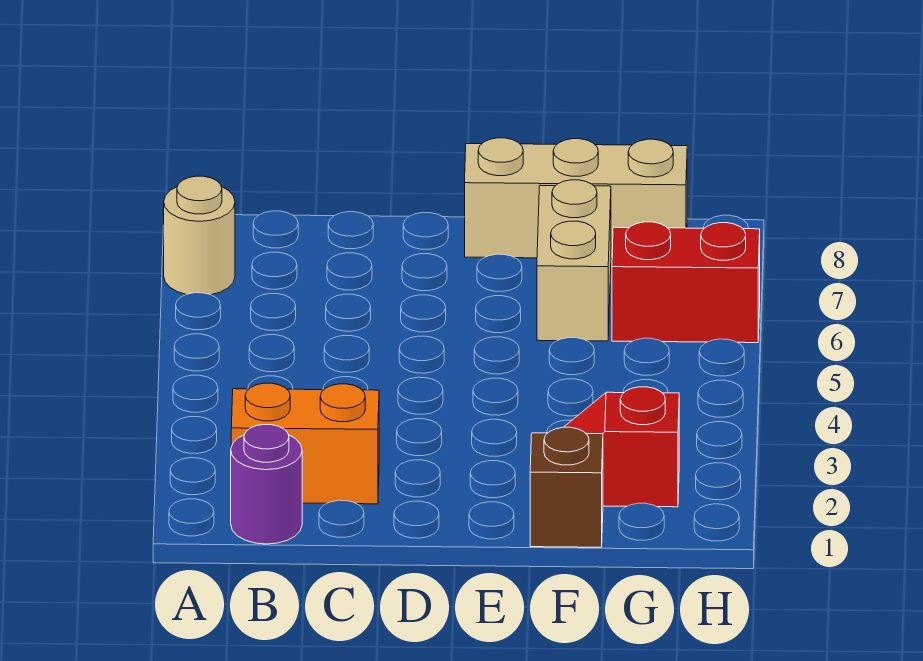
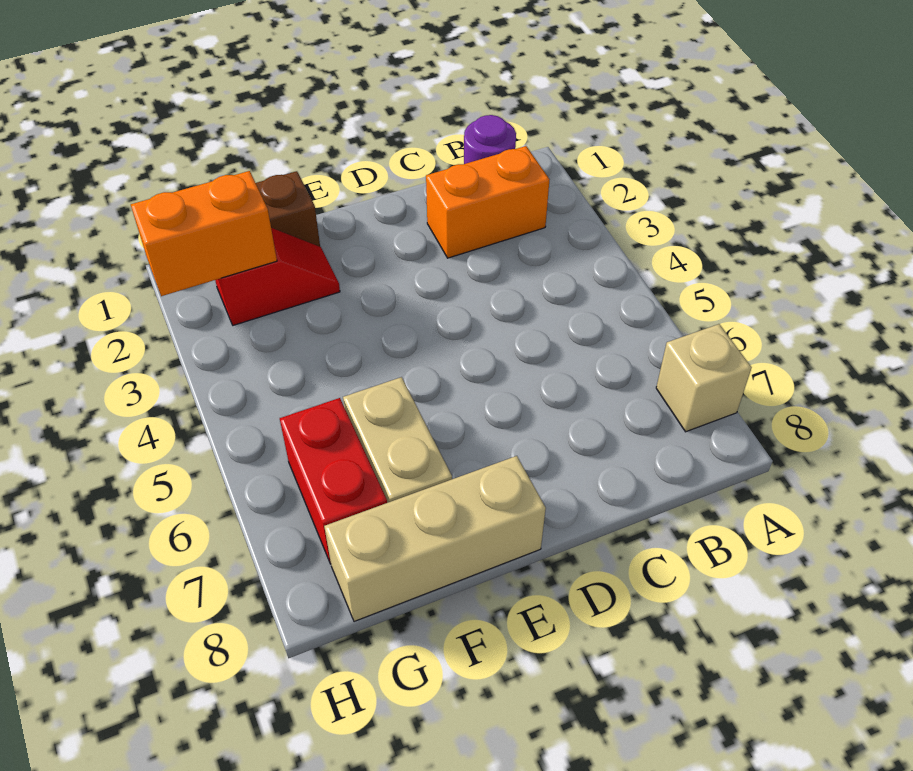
tan round brick A7 level 1 -> tan brick A7 level 1
none -> orange brick G2:H2 level 2
red brick G6:H6 level 1 -> red brick G6:G7 level 1

